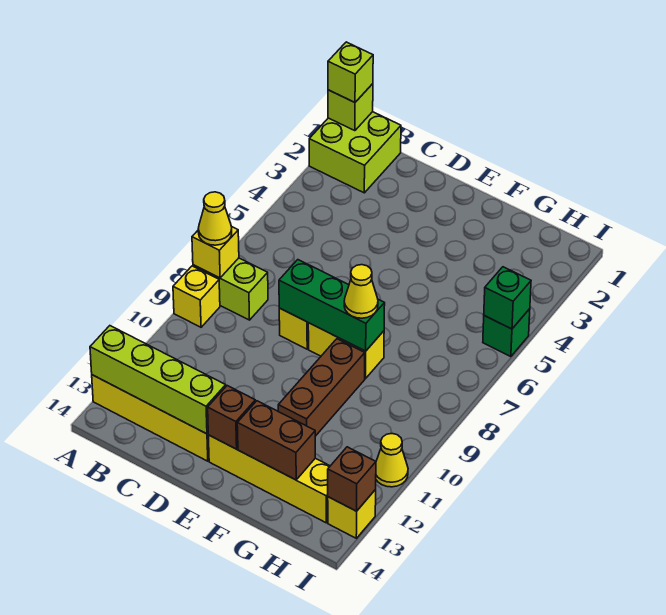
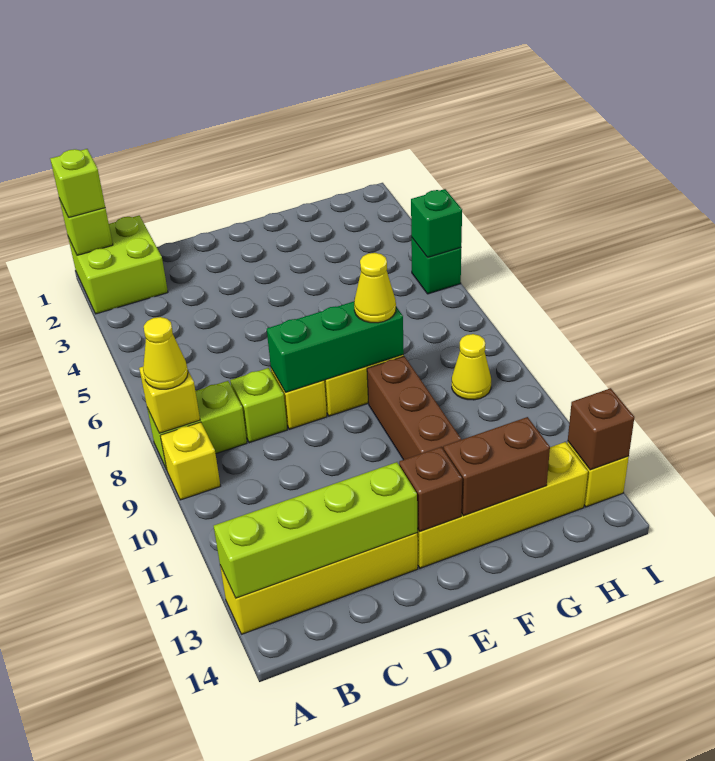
none -> lime brick C8 level 1
yellow cone I11 level 1 -> yellow cone H9 level 1

